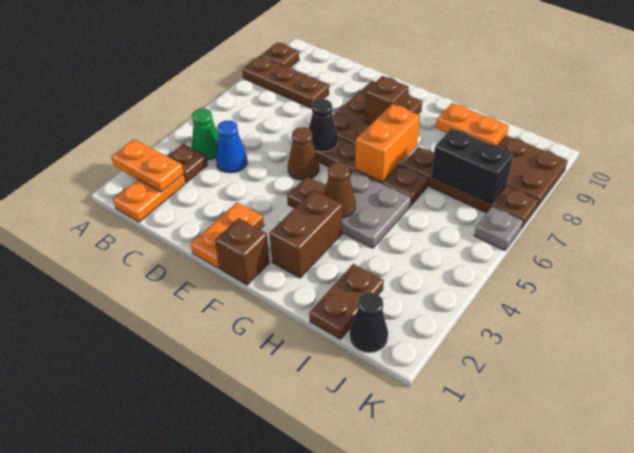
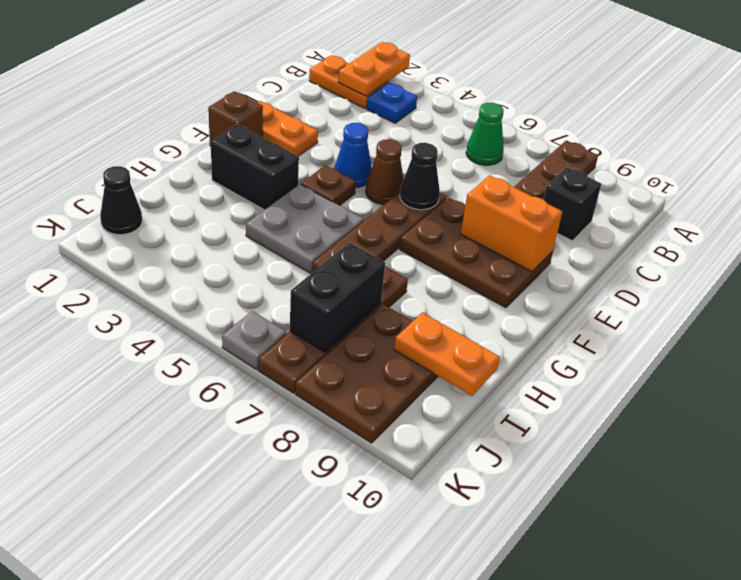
brown plate A9 level 1 -> none
brown plate B3 level 1 -> blue plate B3 level 1
green cone B4 level 1 -> green cone B6 level 1
blue cone C4 level 1 -> blue cone E4 level 1
none -> black brick C9 level 1
brown brick F8 level 2 -> none
brown brick G2:G3 level 1 -> black brick G2:G3 level 1
brown cone G4 level 2 -> none
orange brick G6:G7 level 2 -> orange brick E8:E9 level 2
orange plate H9:I9 level 2 -> orange plate I9:I10 level 2
brown plate I1:I2 level 1 -> none

